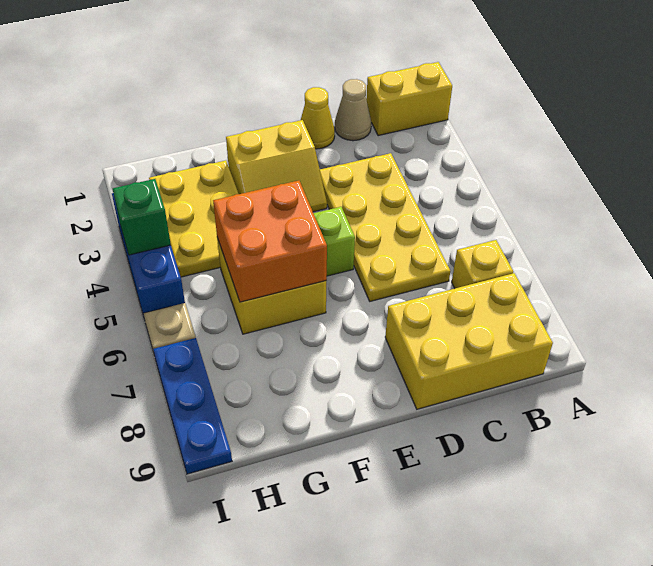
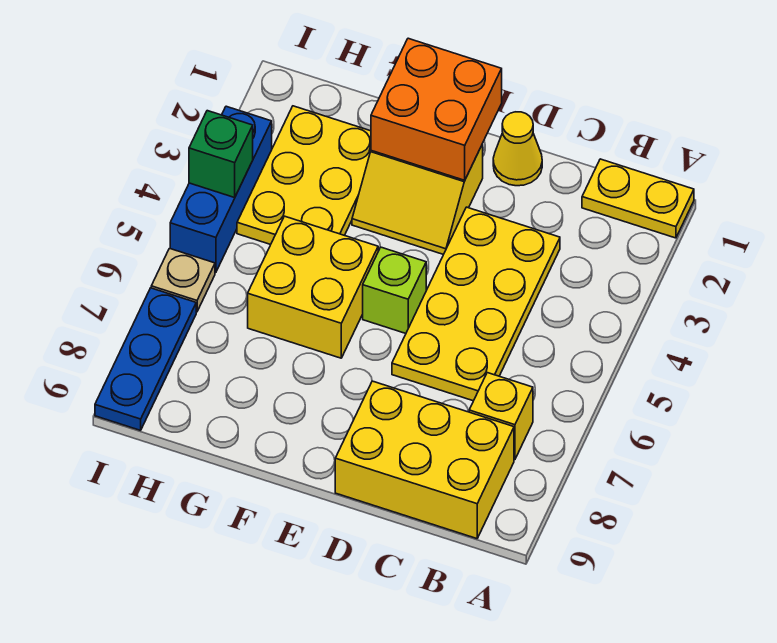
yellow brick A1:B1 level 1 -> yellow plate A1:B1 level 1
tan cone C1 level 1 -> none
orange brick F5:G6 level 2 -> orange brick E1:F2 level 2

